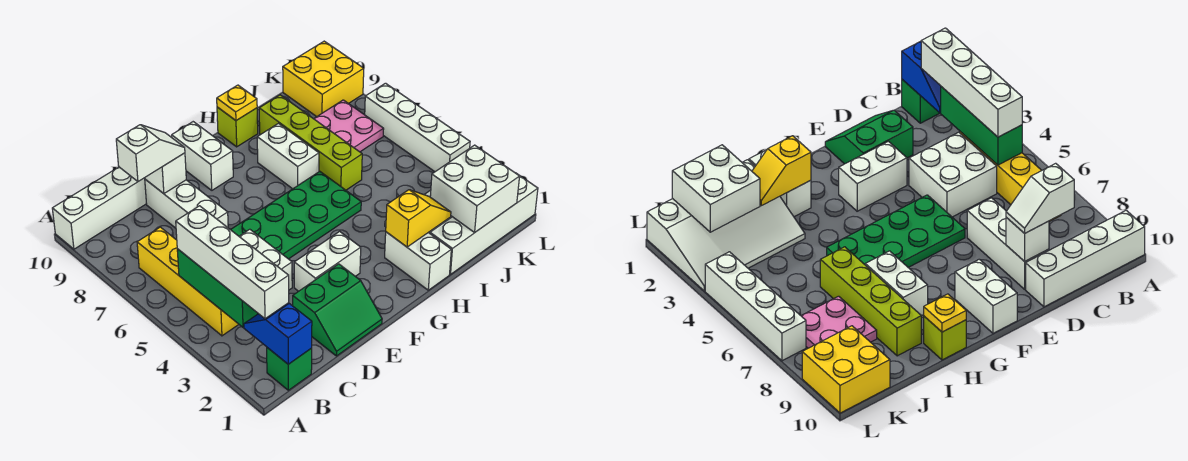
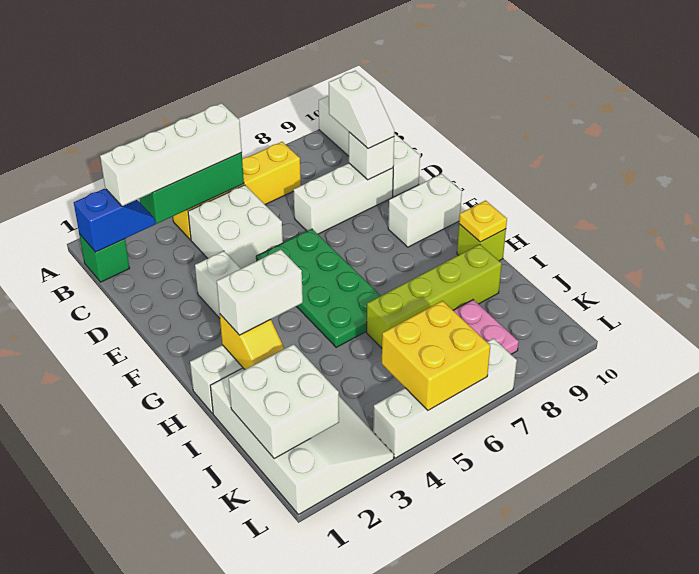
green slope D1:E2 level 1 top 2 -> none
white brick H7:H8 level 1 -> white brick H2:H3 level 3
yellow brick K9:L10 level 1 -> yellow brick K5:L6 level 2

